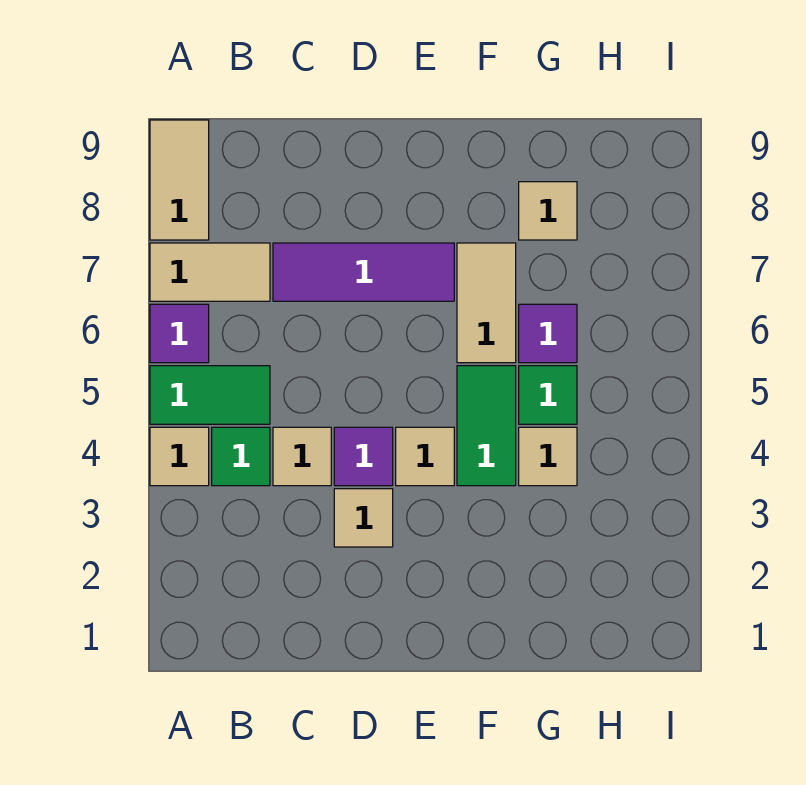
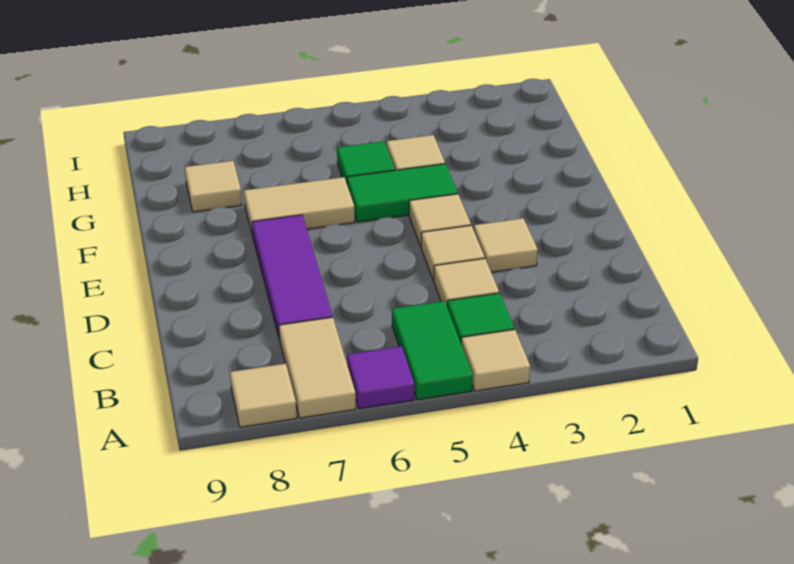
tan tile A8:A9 level 1 -> tan tile A8 level 1
purple tile D4 level 1 -> tan tile D4 level 1
purple tile G6 level 1 -> none

